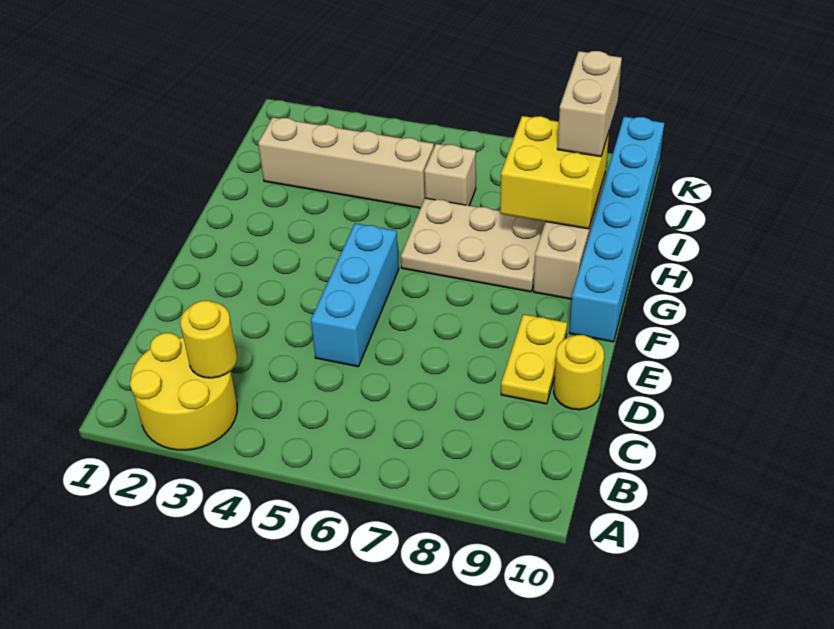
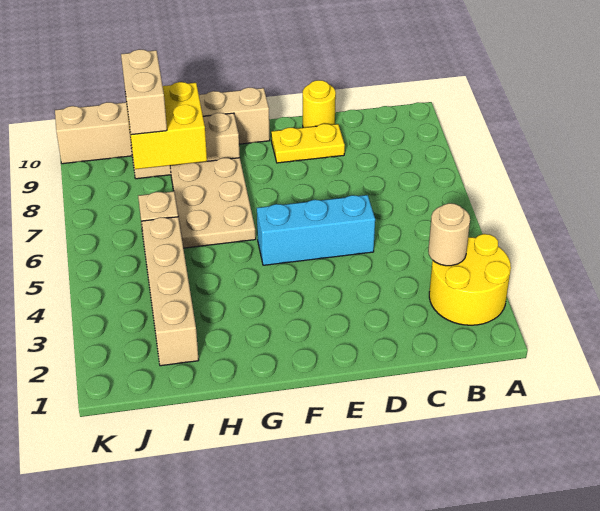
yellow round brick B3 level 2 -> tan round brick B3 level 2
cyan brick F10:K10 level 1 -> tan brick F10:K10 level 1
tan brick I9:J9 level 3 -> tan brick I8:I9 level 3

